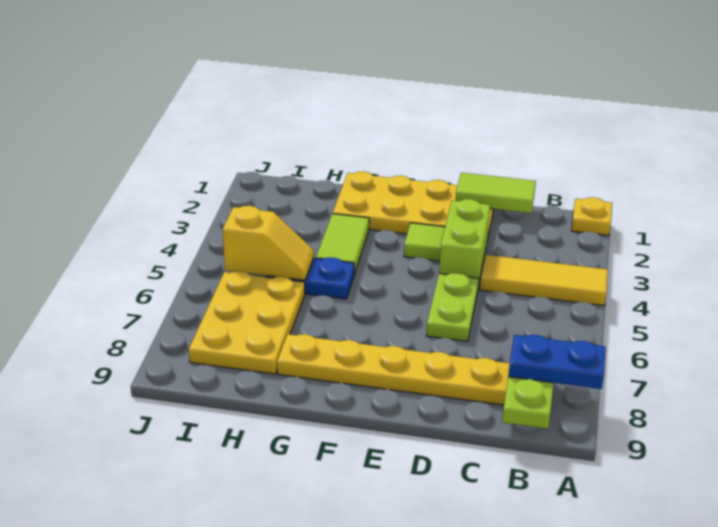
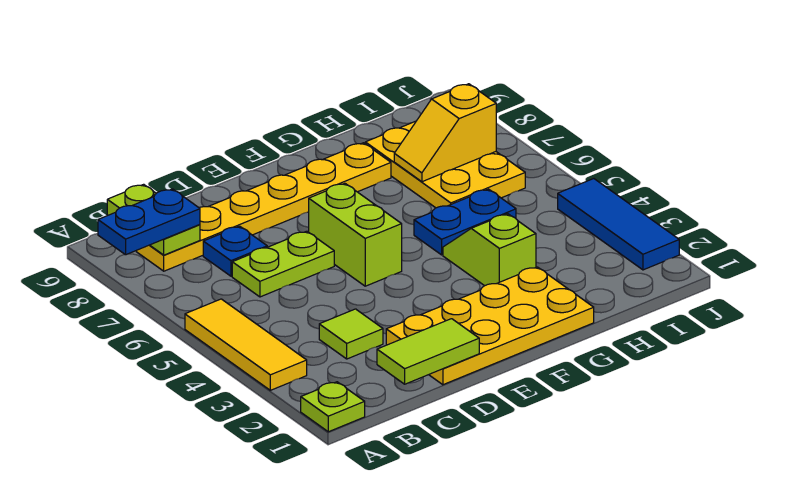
yellow plate A1 level 1 -> lime plate A1 level 1
yellow tile A4:C4 level 1 -> yellow tile A3:A5 level 1
none -> blue plate C7 level 1
lime brick D3:D4 level 1 -> lime brick E5:E6 level 1
lime plate D5:D6 level 1 -> lime plate C6:D6 level 1
lime tile E3 level 1 -> lime tile C3 level 1
lime tile G3:G4 level 1 -> lime slope G3:G4 level 1 top 3
yellow slope H5:I5 level 2 top I -> yellow slope H7:I7 level 2 top I
none -> blue tile J2:J4 level 1

